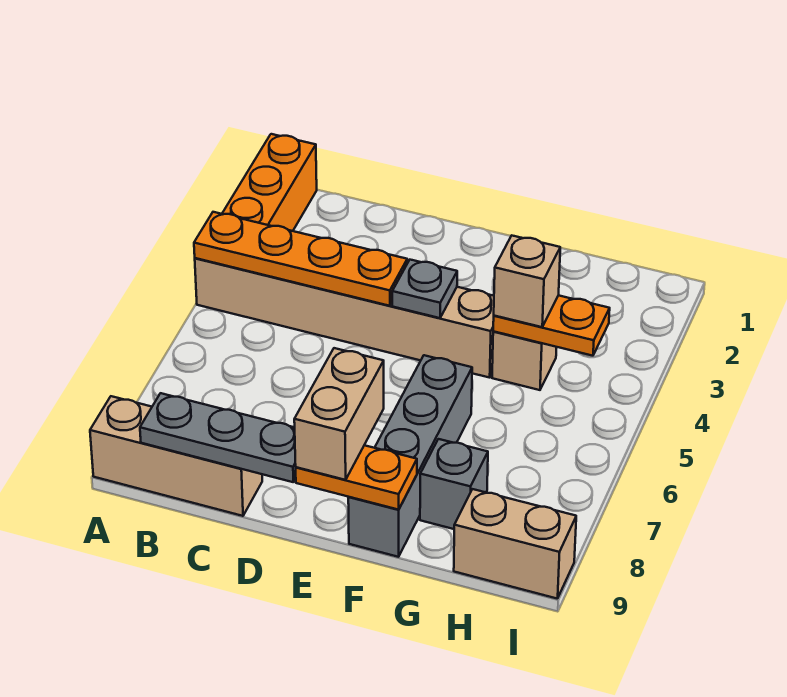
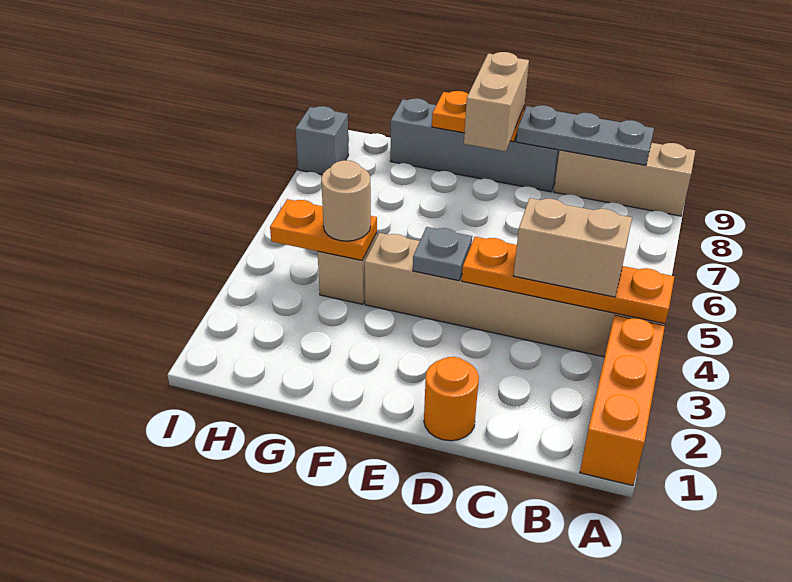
none -> orange round brick D1 level 1
grey brick F6:F9 level 1 -> grey brick D9:G9 level 1
tan brick G4 level 3 -> tan round brick G4 level 3
grey brick G8 level 1 -> grey brick I8 level 1
tan brick H9:I9 level 1 -> tan brick B4:C4 level 3

